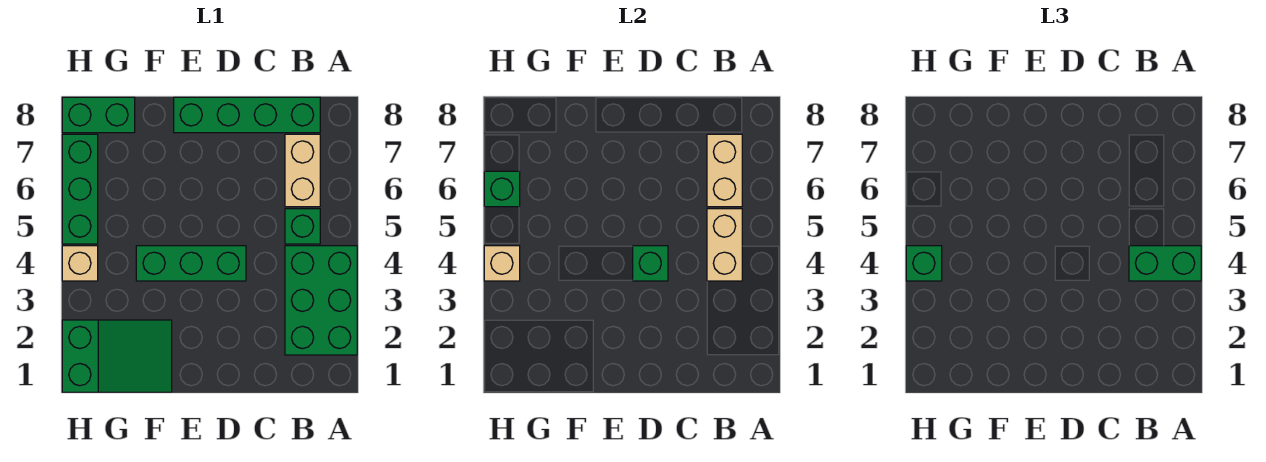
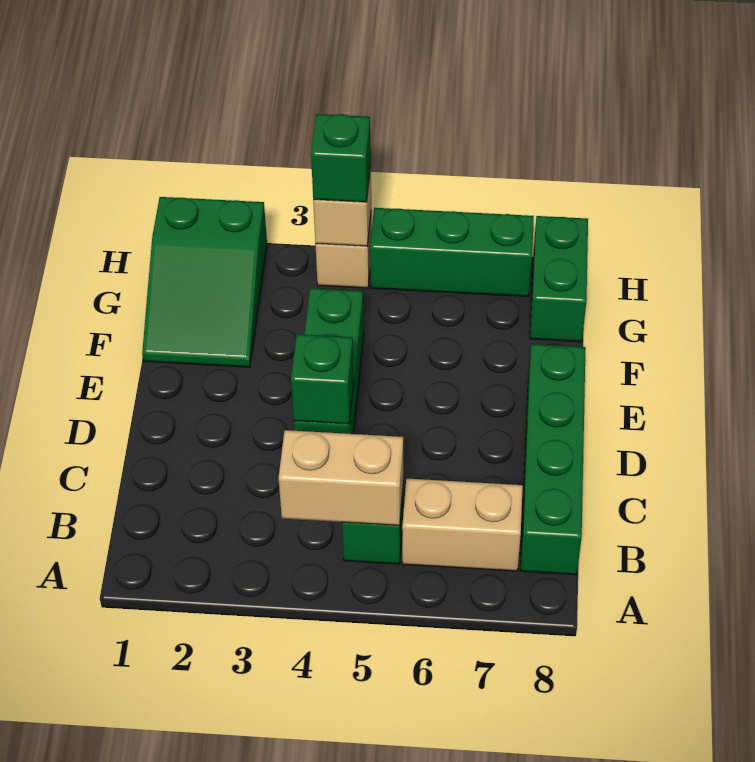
green brick A2:B4 level 1 -> none
green brick A4:B4 level 3 -> none
tan brick B6:B7 level 2 -> none
green brick H6 level 2 -> none

